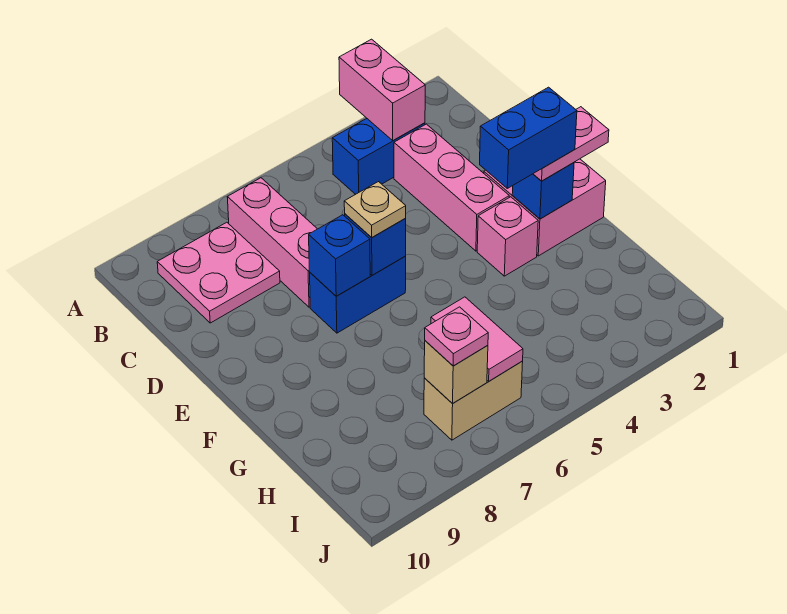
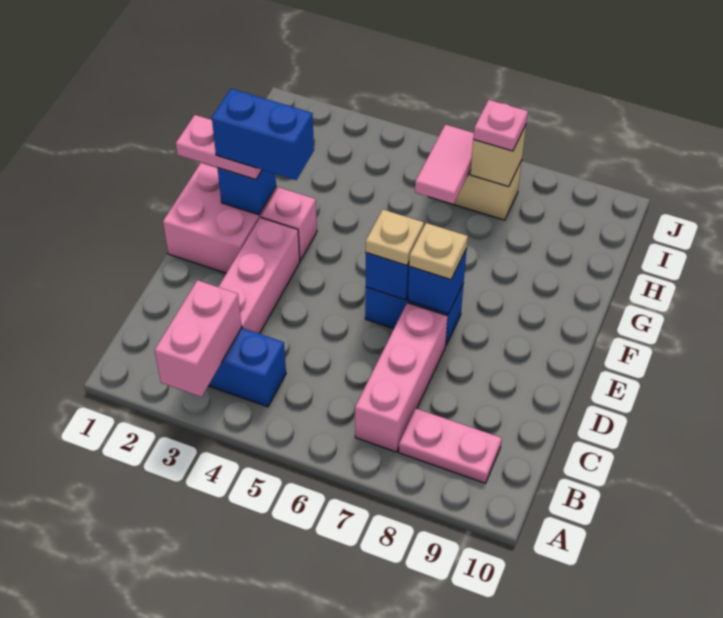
pink plate B8:C9 level 1 -> pink plate B8:B9 level 1
none -> tan plate E7 level 3

